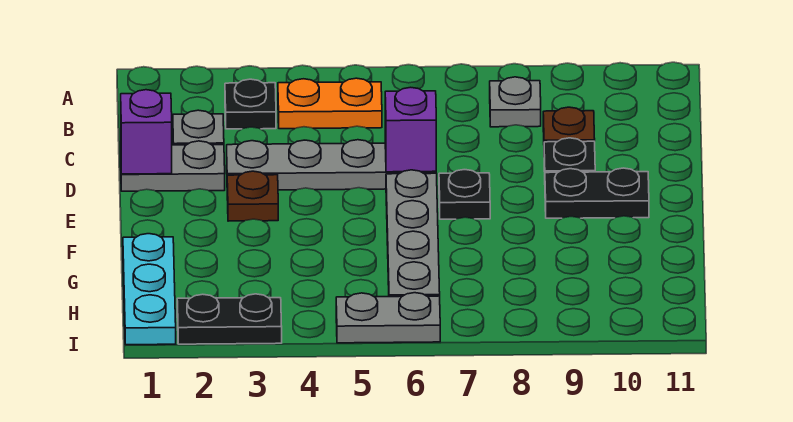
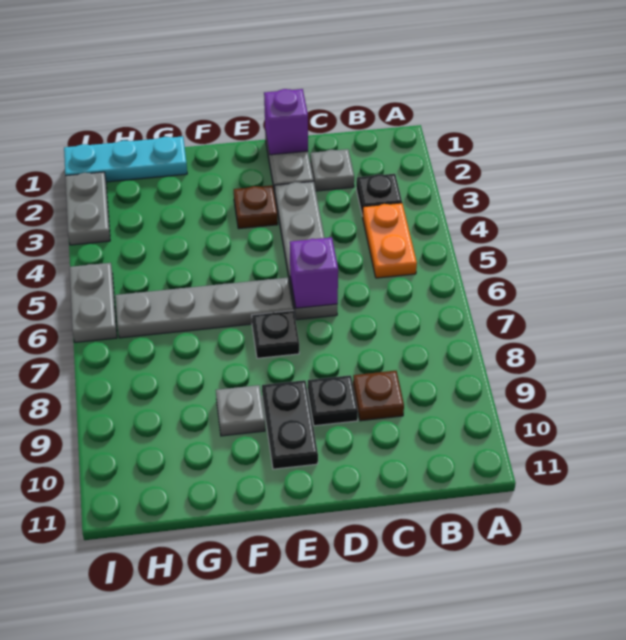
grey plate B8 level 1 -> grey plate F9 level 1
black plate I2:I3 level 1 -> grey plate I2:I3 level 1

